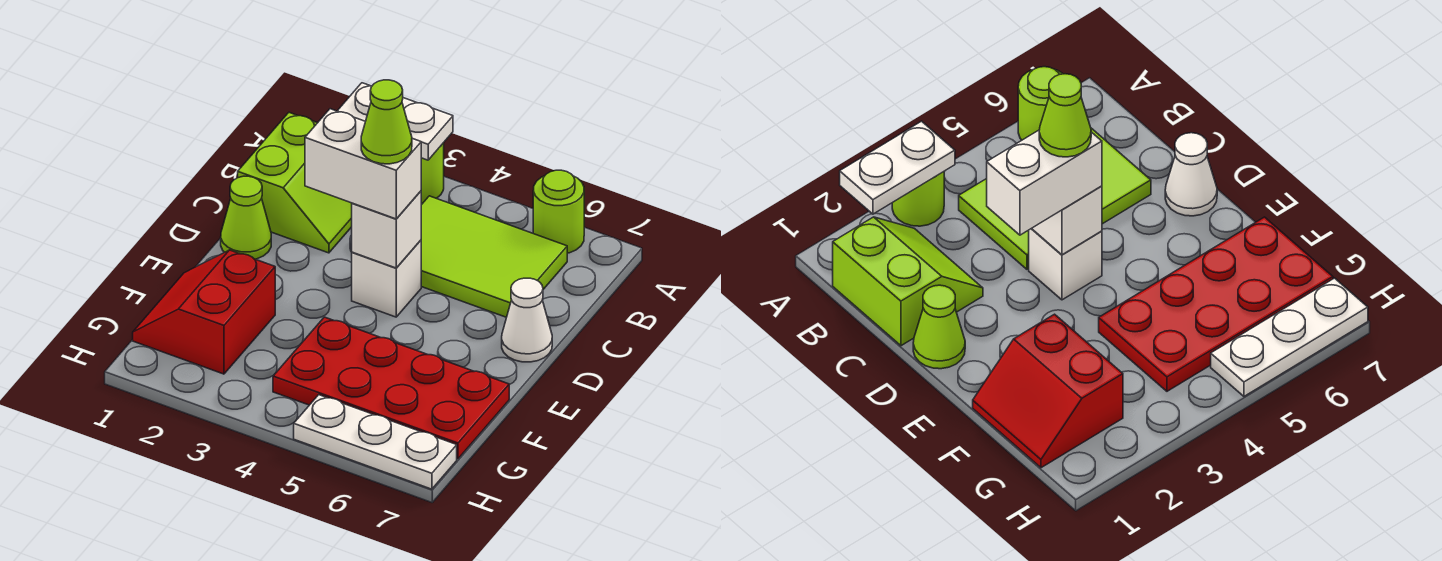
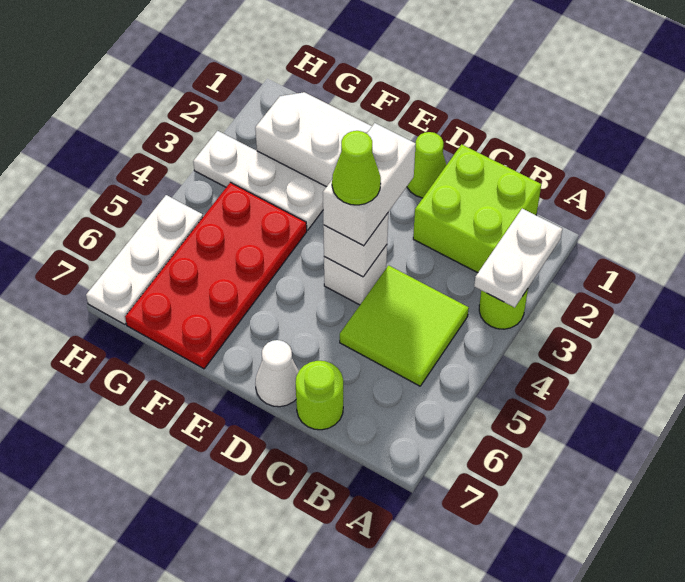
lime round brick A6 level 1 -> lime round brick C7 level 1
lime slope B1:C2 level 1 top 1 -> lime brick B1:C2 level 1
lime tile B4:C6 level 1 -> lime tile B4:C5 level 1
red slope F1:G2 level 1 top 2 -> white slope F1:G2 level 1 top 2
none -> white plate F3:H3 level 1

